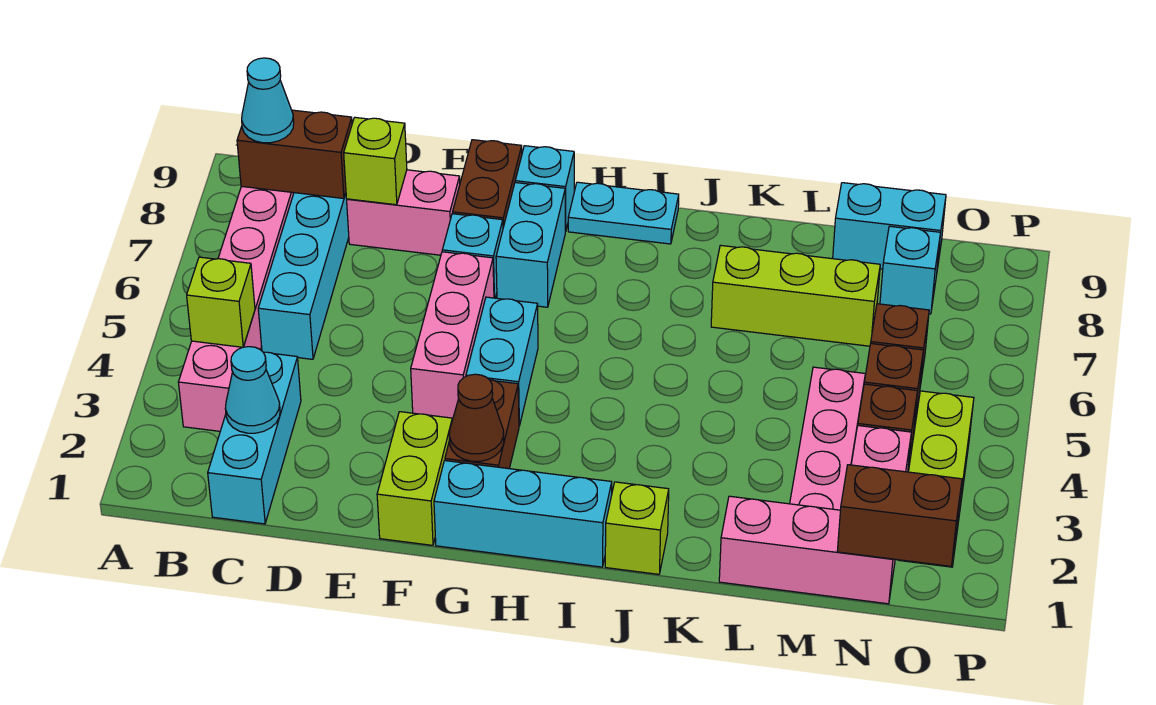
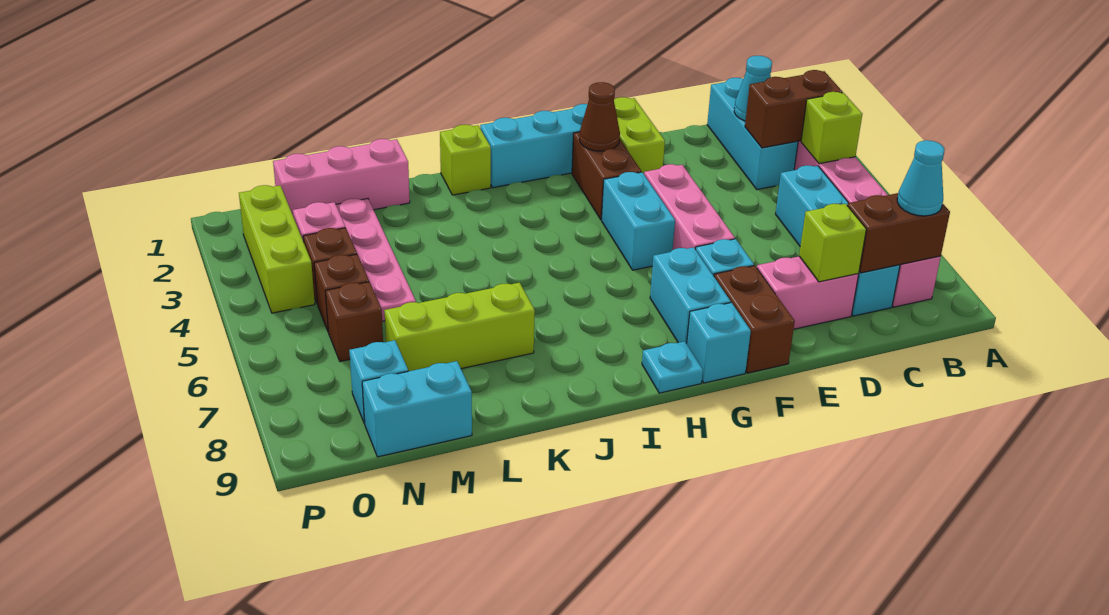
cyan plate H9:I9 level 1 -> cyan plate H9 level 1
brown brick N1:O1 level 2 -> brown brick B3:C3 level 2

